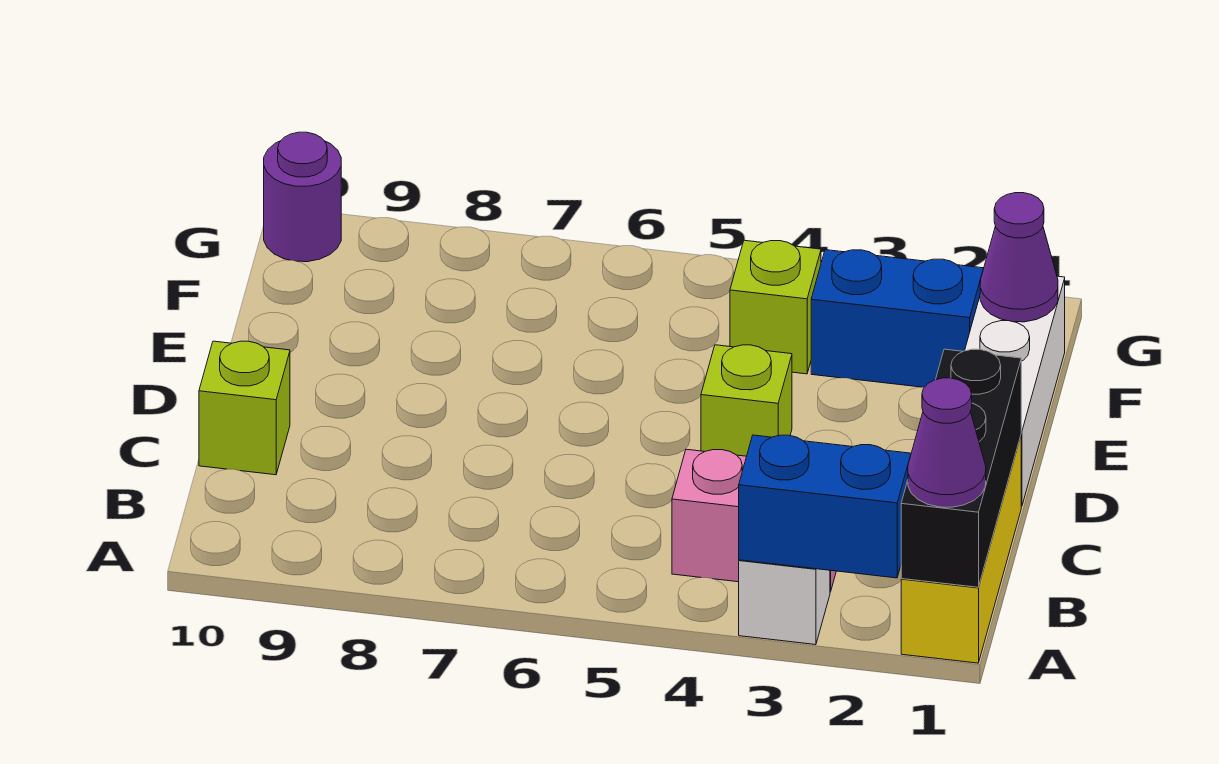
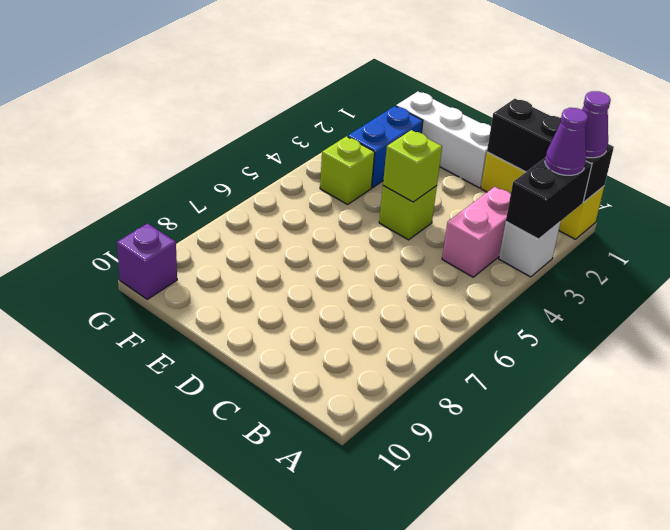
blue brick A2:A3 level 2 -> black brick A2:A3 level 2
lime brick C10 level 1 -> lime brick D4 level 2
purple cone F1 level 2 -> purple cone A2 level 3
purple round brick G10 level 1 -> purple brick G10 level 1

